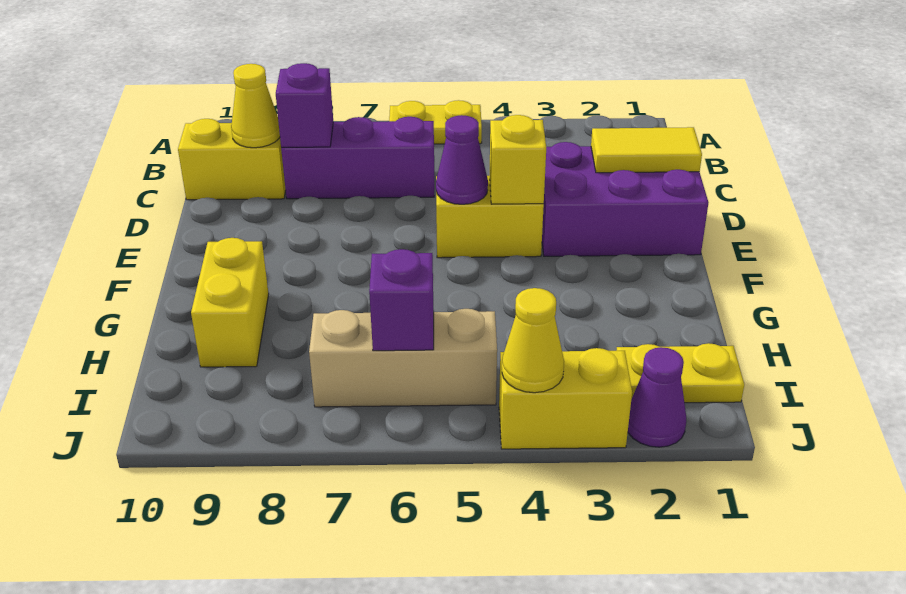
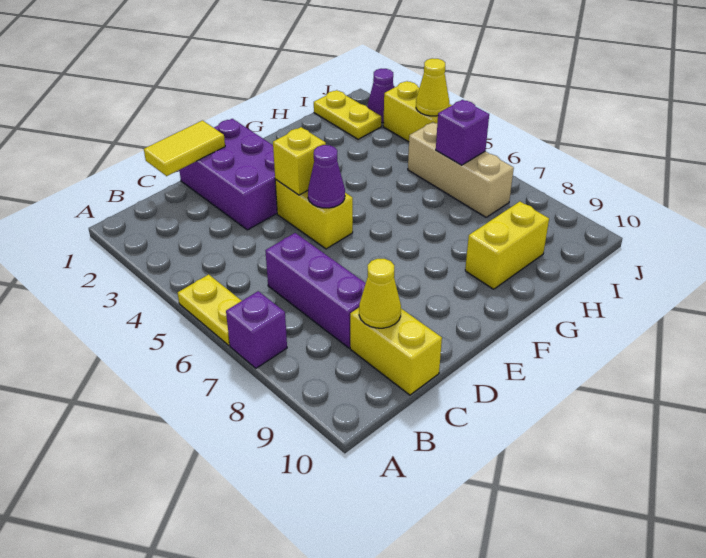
purple brick C8 level 2 -> purple brick A7 level 1
yellow tile D1:D2 level 2 -> yellow tile C1:D1 level 2

